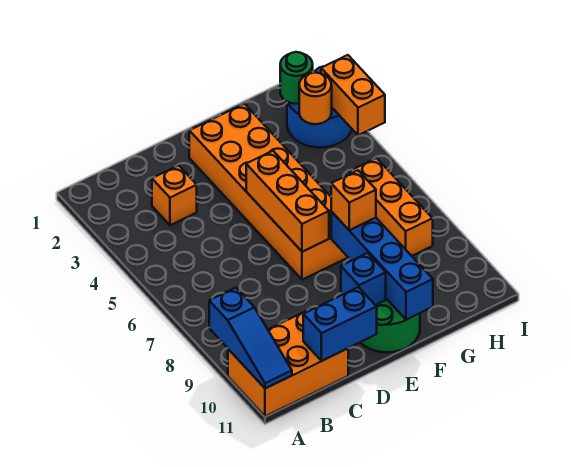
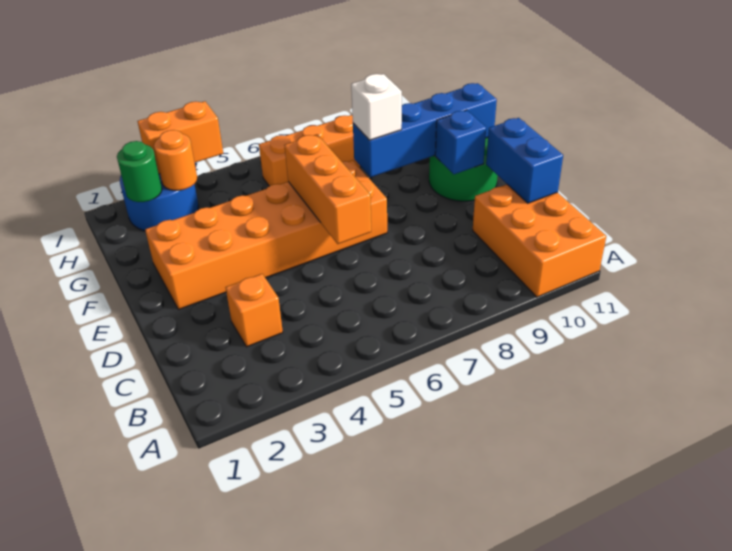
blue slope A9:A11 level 2 top 9 -> none
orange brick E5:E7 level 2 -> orange brick D6:F6 level 2
orange brick F8 level 3 -> white brick F8 level 3

